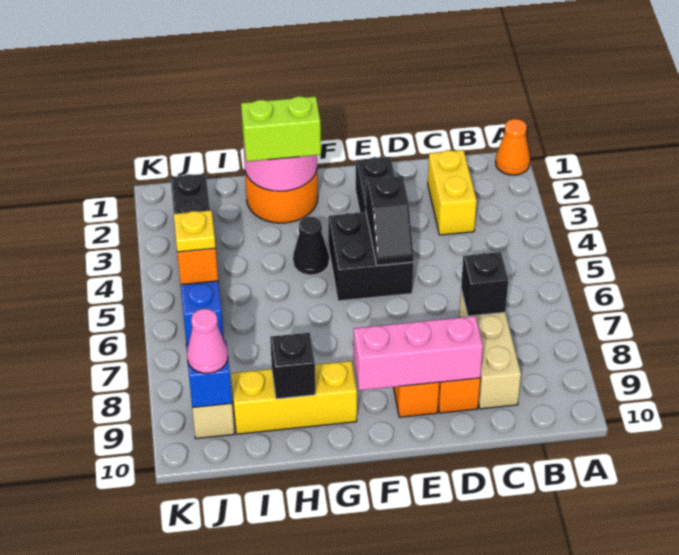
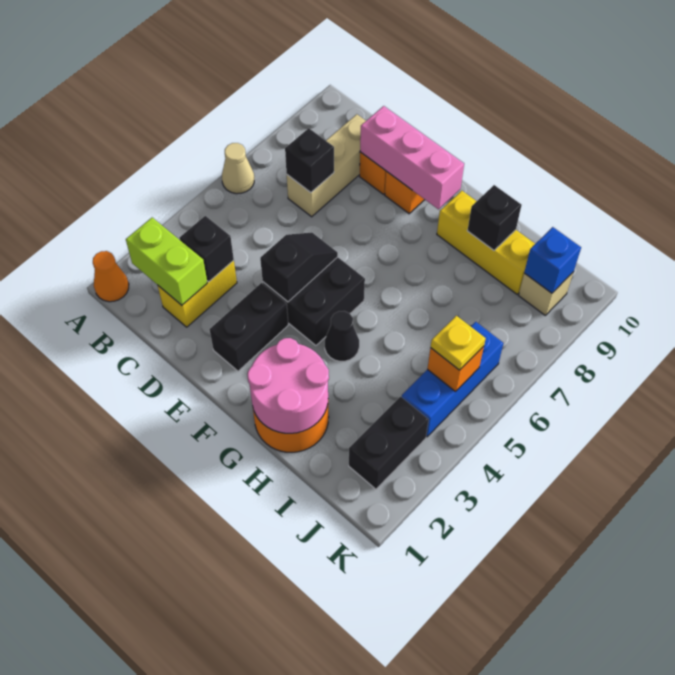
none -> tan cone A6 level 1
none -> black brick C3 level 2
lime brick G2:H2 level 3 -> lime brick B2:C2 level 2
pink cone J9 level 3 -> none

